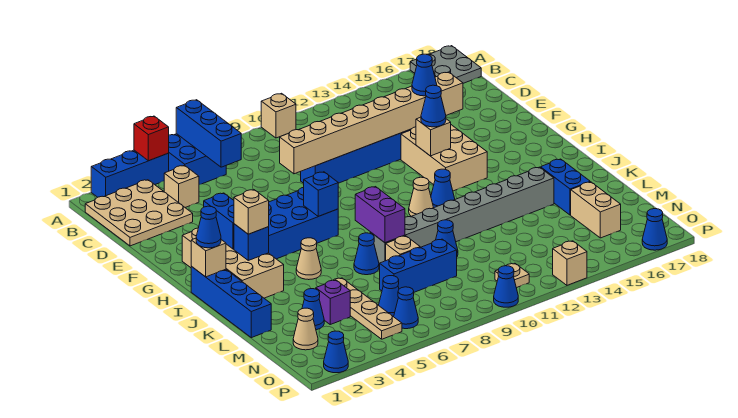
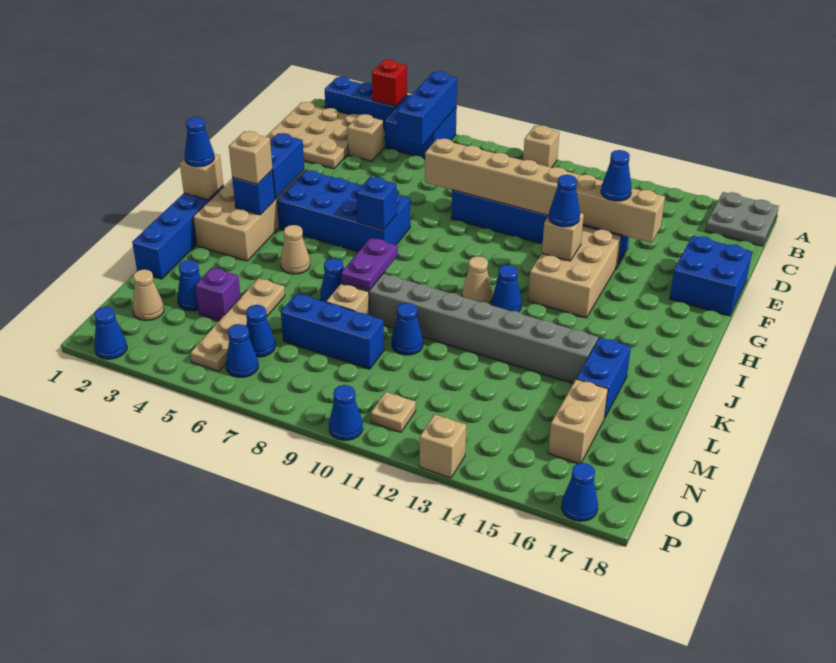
none -> blue brick E17:F18 level 1
purple brick J8:K8 level 2 -> purple plate J8:K8 level 2

